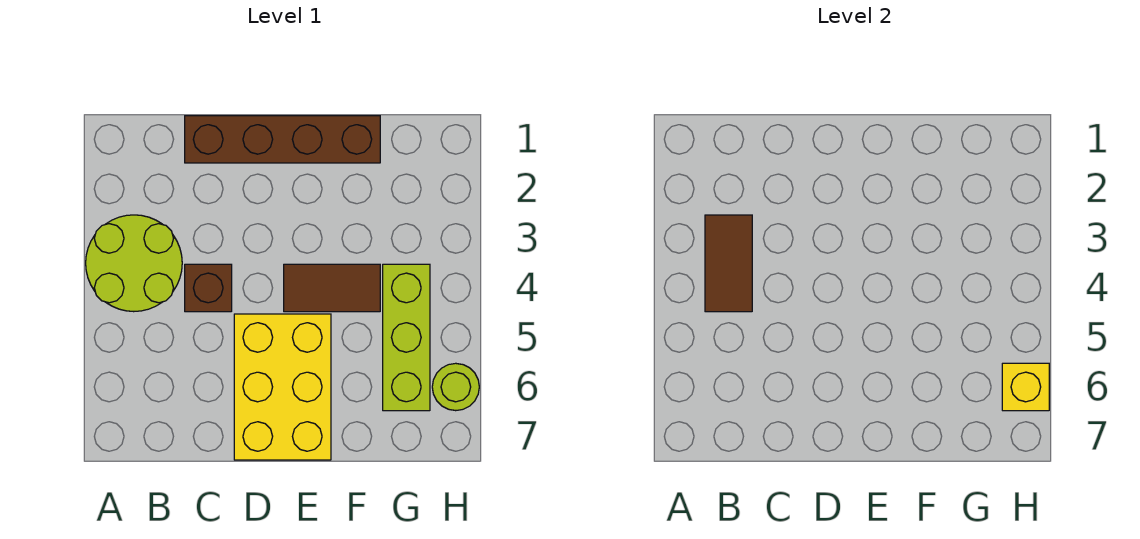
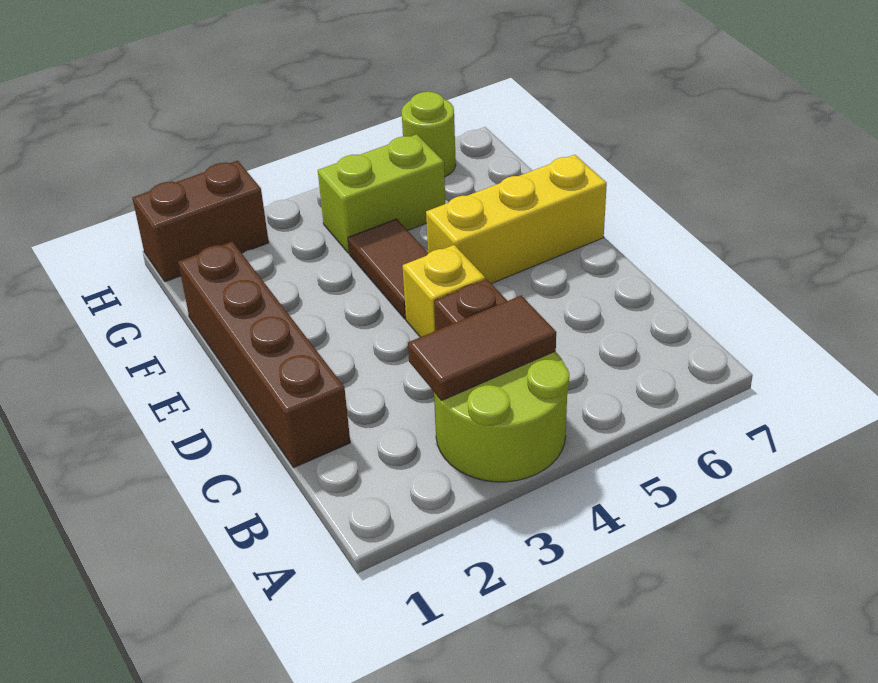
yellow brick D5:E7 level 1 -> yellow brick E5:E7 level 1
lime brick G4:G6 level 1 -> lime brick G4:G5 level 1
none -> brown brick H1:H2 level 1
yellow brick H6 level 2 -> yellow brick D4 level 1

